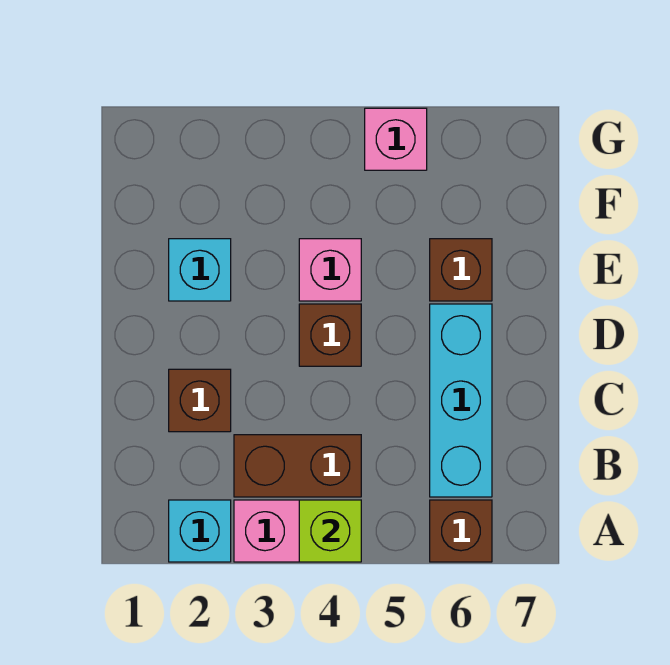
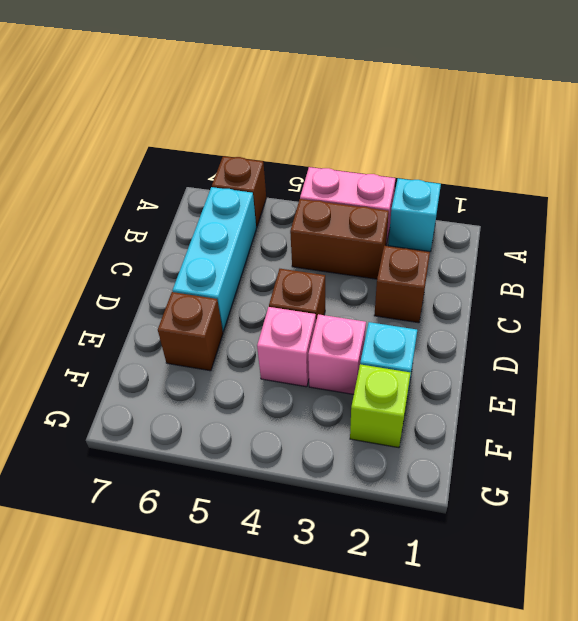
lime brick A4 level 2 -> lime brick F2 level 1
pink brick G5 level 1 -> pink brick E3 level 1

